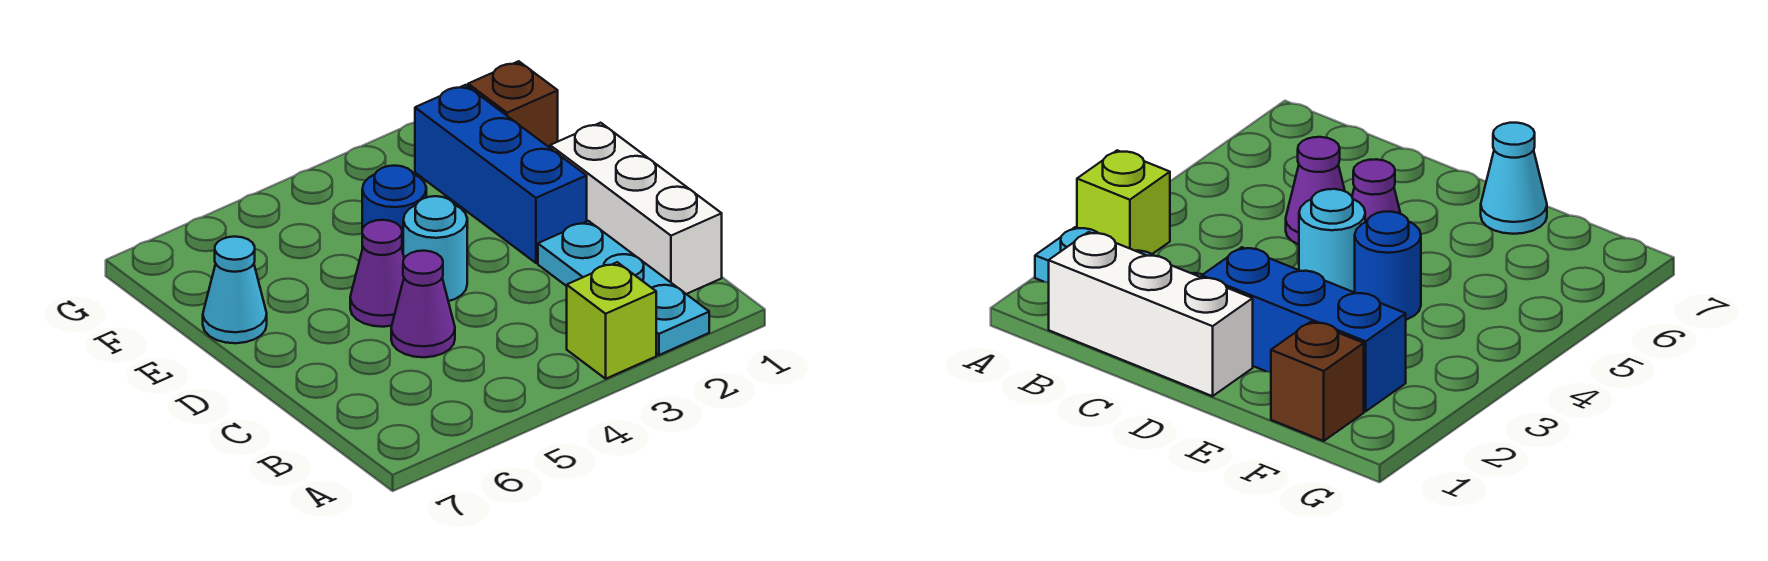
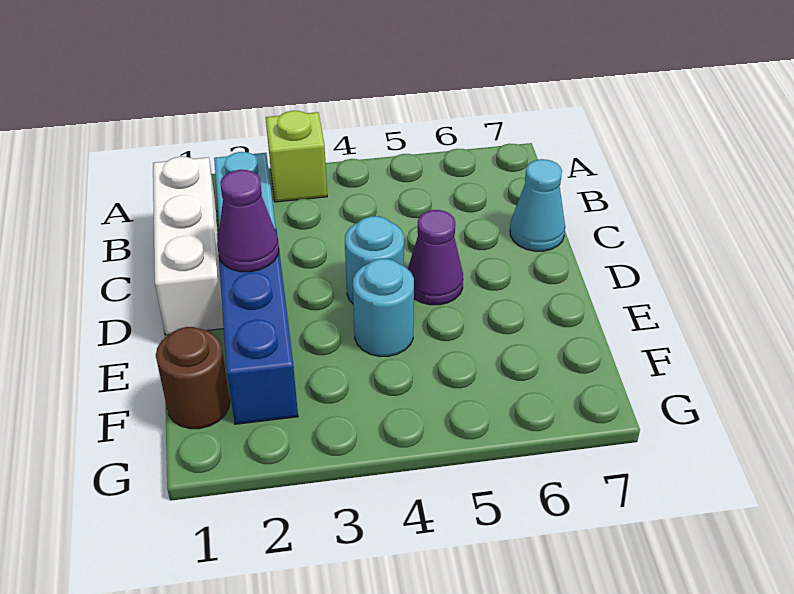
purple cone C5 level 1 -> purple cone D2 level 2
blue round brick E4 level 1 -> cyan round brick E4 level 1
cyan cone E7 level 1 -> cyan cone C7 level 1
brown brick F1 level 1 -> brown round brick F1 level 1

